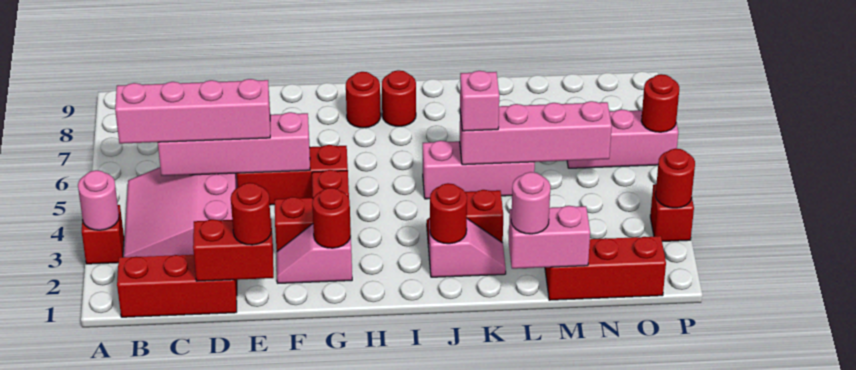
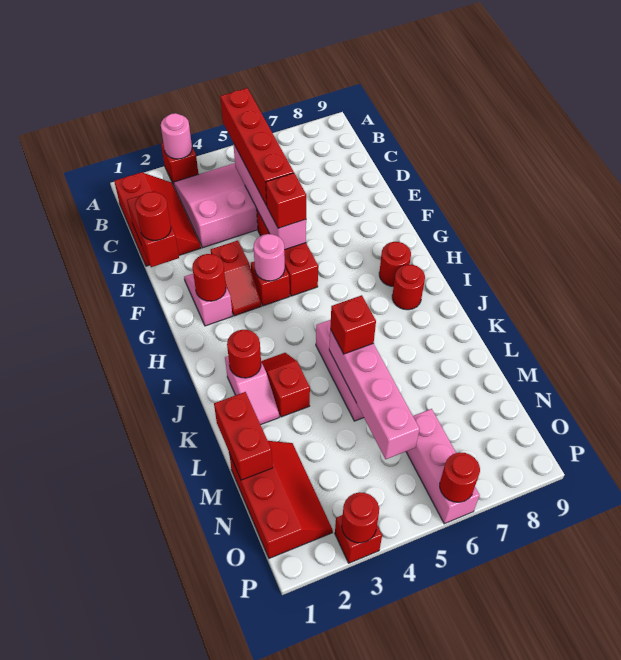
pink brick B5:E5 level 3 -> red brick B5:E5 level 3
none -> red brick F5 level 3
pink brick K5 level 3 -> red brick K5 level 3
pink brick L1:M1 level 2 -> red brick L1:M1 level 2
pink round brick L1 level 3 -> pink round brick G4 level 2

